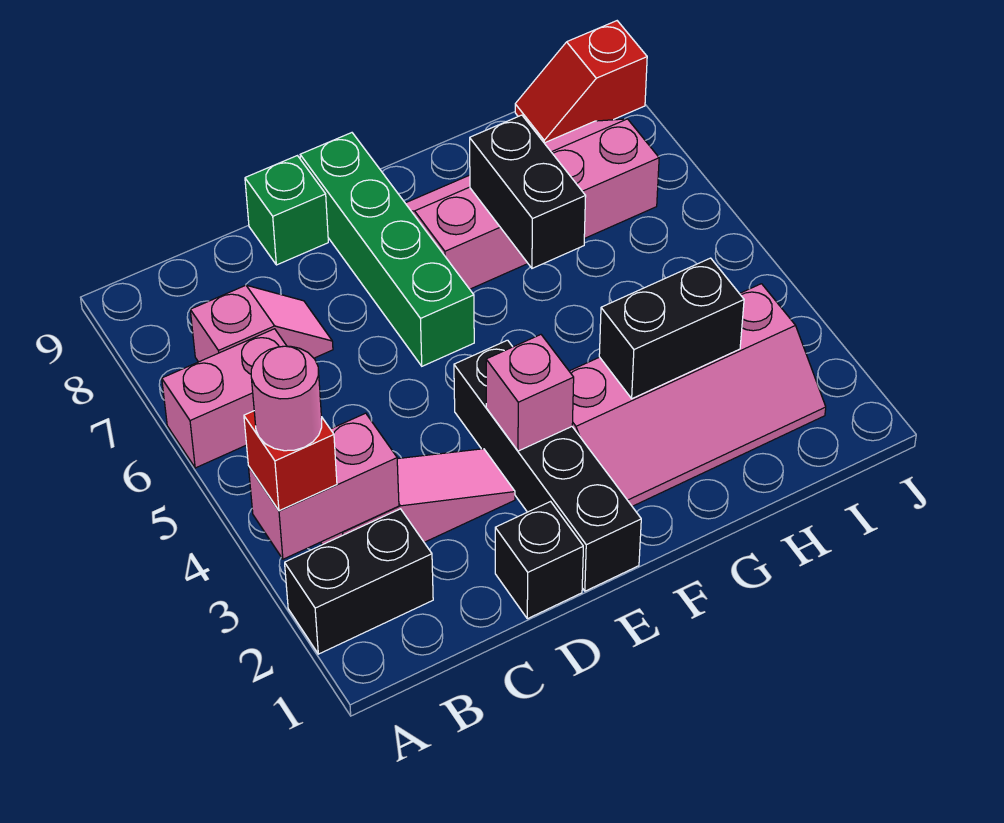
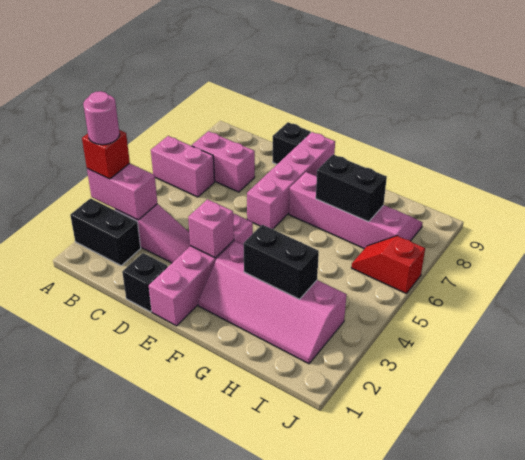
pink slope B7:C7 level 1 top B -> pink brick B7:C7 level 1
green brick D9 level 1 -> black brick D9 level 1
black brick E1:E4 level 1 -> pink brick E1:E4 level 1
green brick E6:E9 level 1 -> pink brick E6:E9 level 1
black brick G6:G7 level 2 -> black brick G7:H7 level 2
red slope I9:J9 level 1 top J -> red slope I6:J6 level 1 top J

